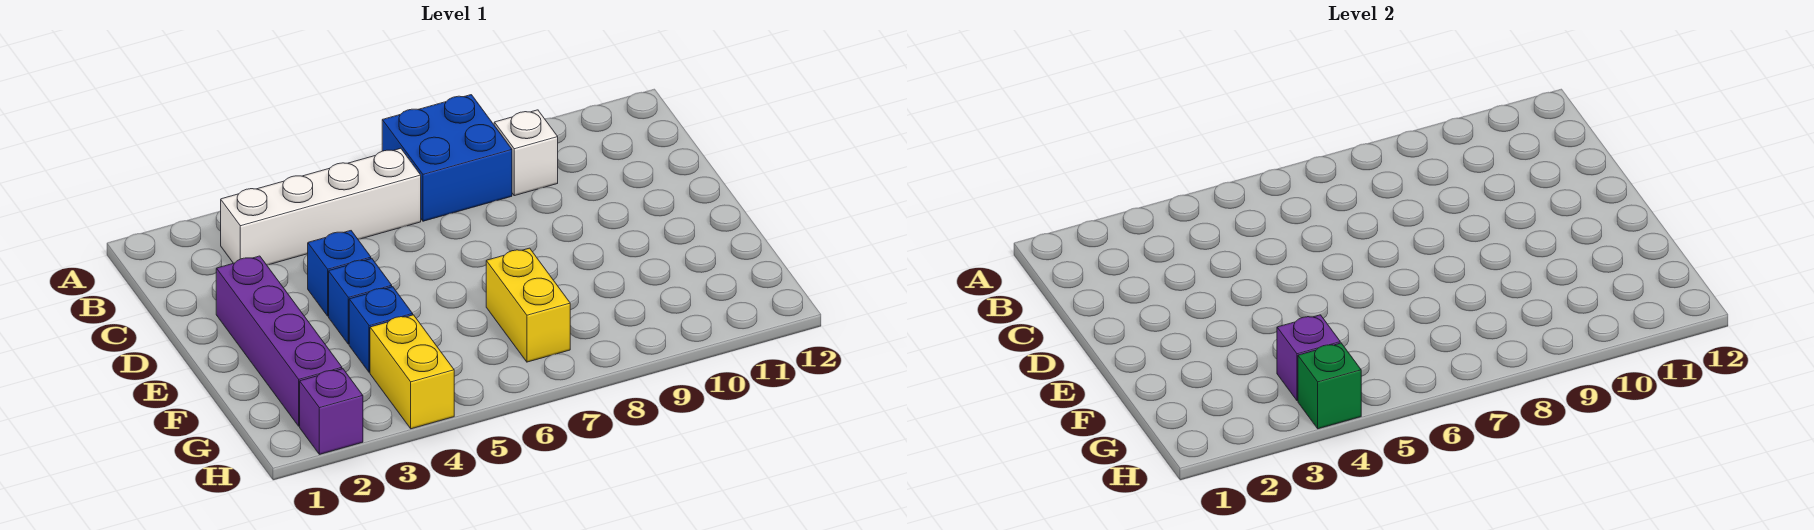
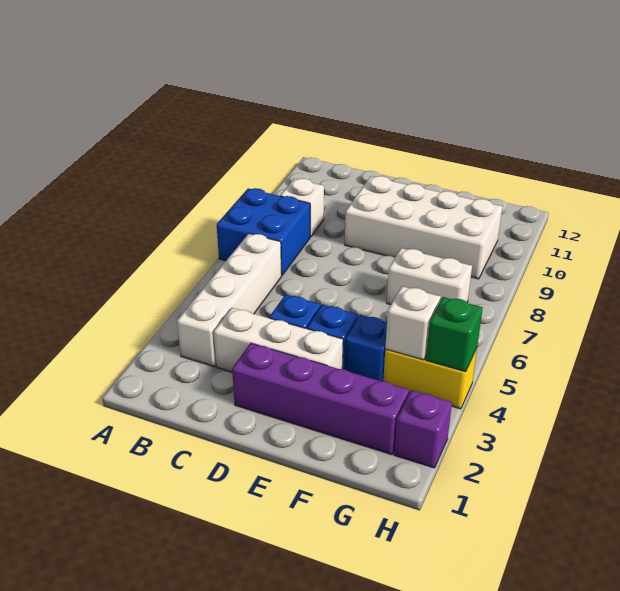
none -> white brick C3:E3 level 1
none -> white brick D9:G10 level 1
yellow brick F7:G7 level 1 -> white brick F7:G7 level 1
purple brick G4 level 2 -> white brick G4 level 2

